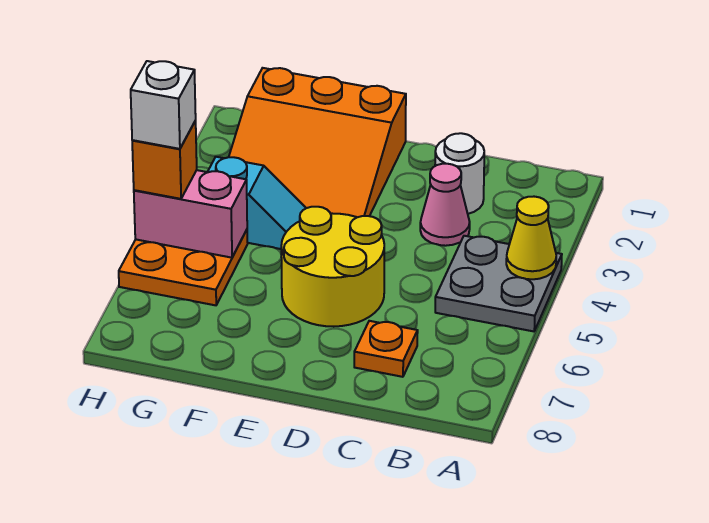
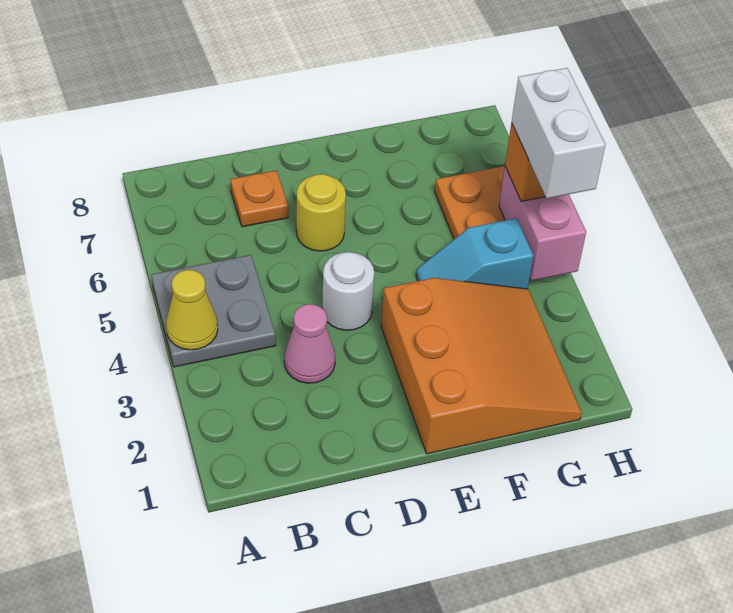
white round brick C2 level 1 -> white round brick D4 level 1
yellow round brick D5:E6 level 1 -> yellow round brick D6 level 1
orange slope E1:G3 level 1 top 1 -> orange slope E1:G3 level 1 top E
pink brick G5:H5 level 2 -> pink brick H4:H5 level 2
white brick H5 level 4 -> white brick H4:H5 level 4

